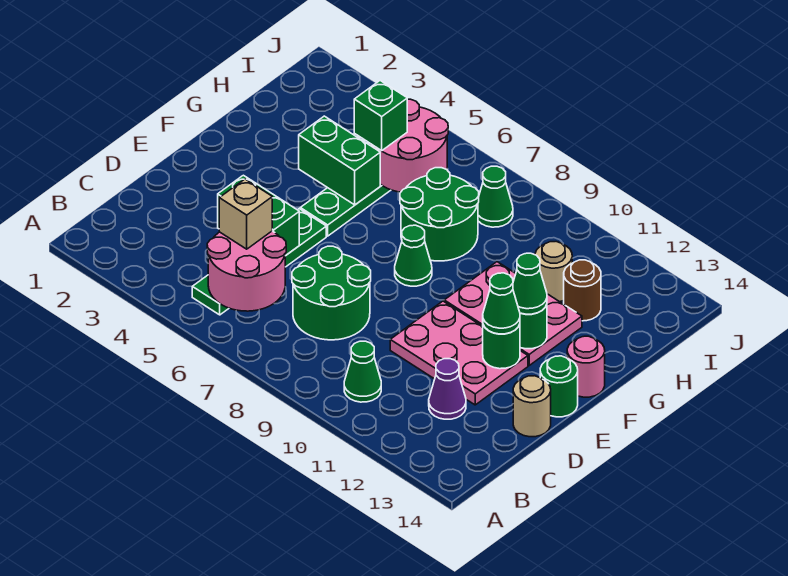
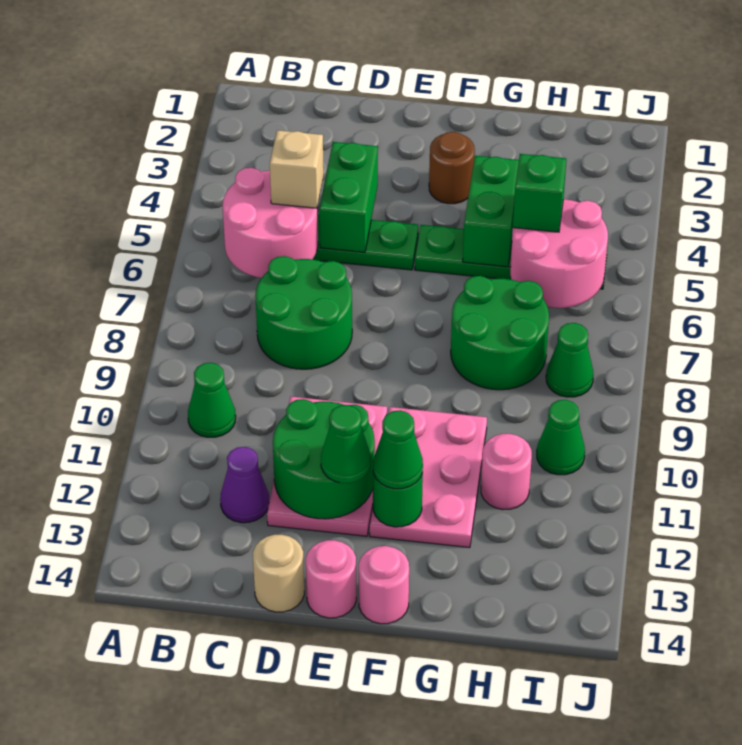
green round brick E12 level 2 -> green round brick D11:E12 level 2
green round brick E14 level 1 -> pink round brick E14 level 1
green cone F8 level 1 -> green cone I10 level 1
tan round brick H11 level 1 -> pink round brick H11 level 1
brown round brick H12 level 1 -> brown round brick F3 level 1

